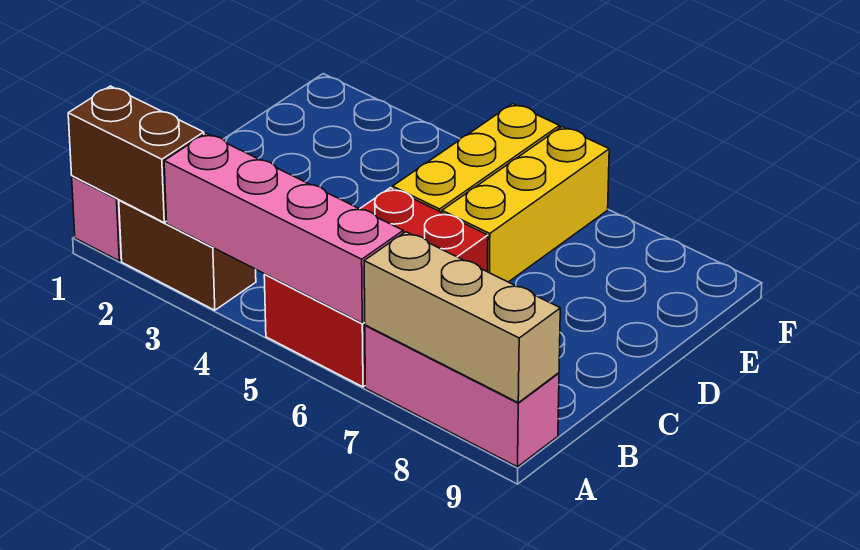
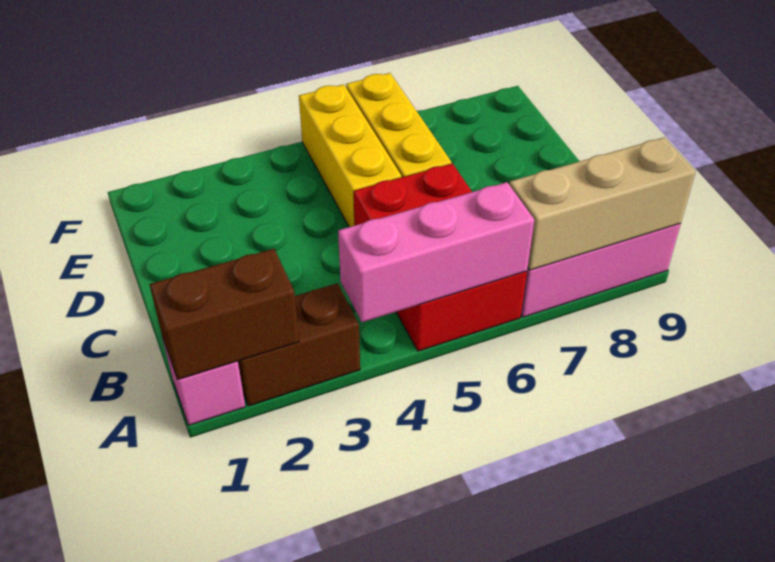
pink brick A3:A6 level 2 -> pink brick A4:A6 level 2

